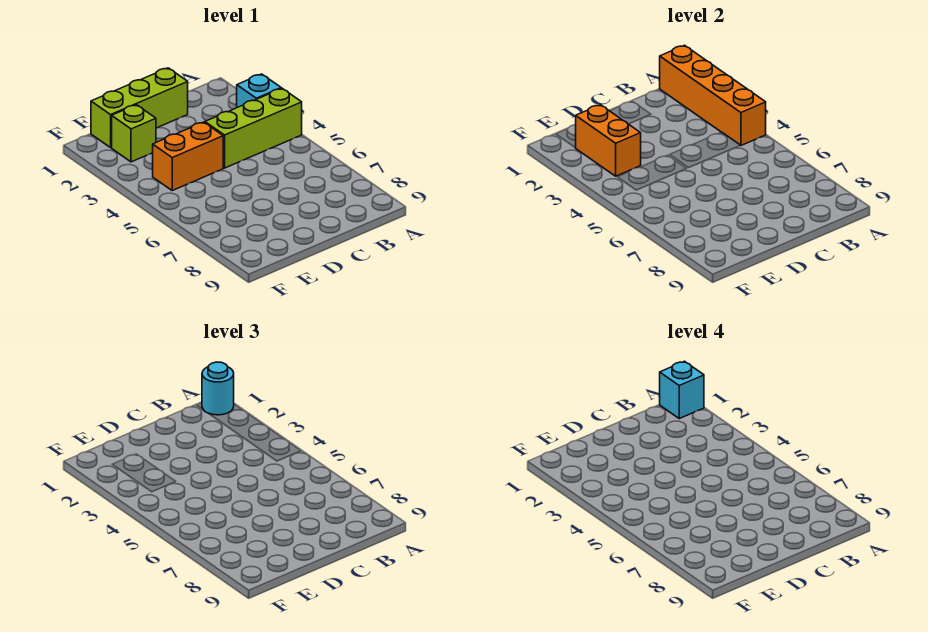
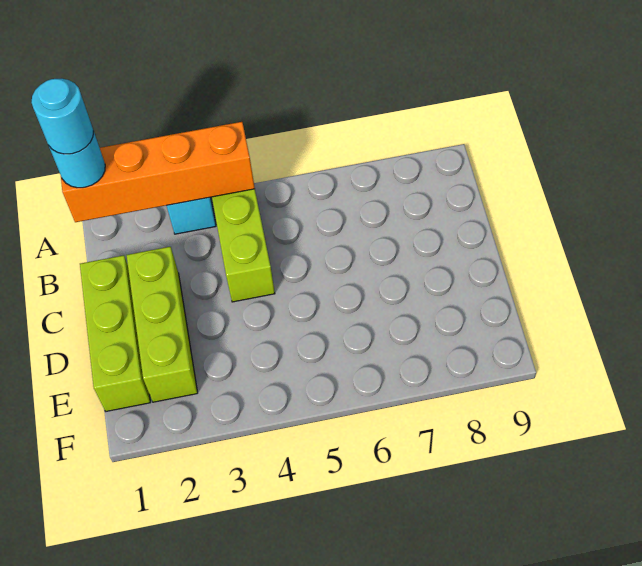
cyan brick A1 level 4 -> cyan round brick A1 level 4
orange brick D4:E4 level 1 -> none
lime brick E2 level 1 -> lime brick C2:E2 level 1
orange brick E2:E3 level 2 -> none

